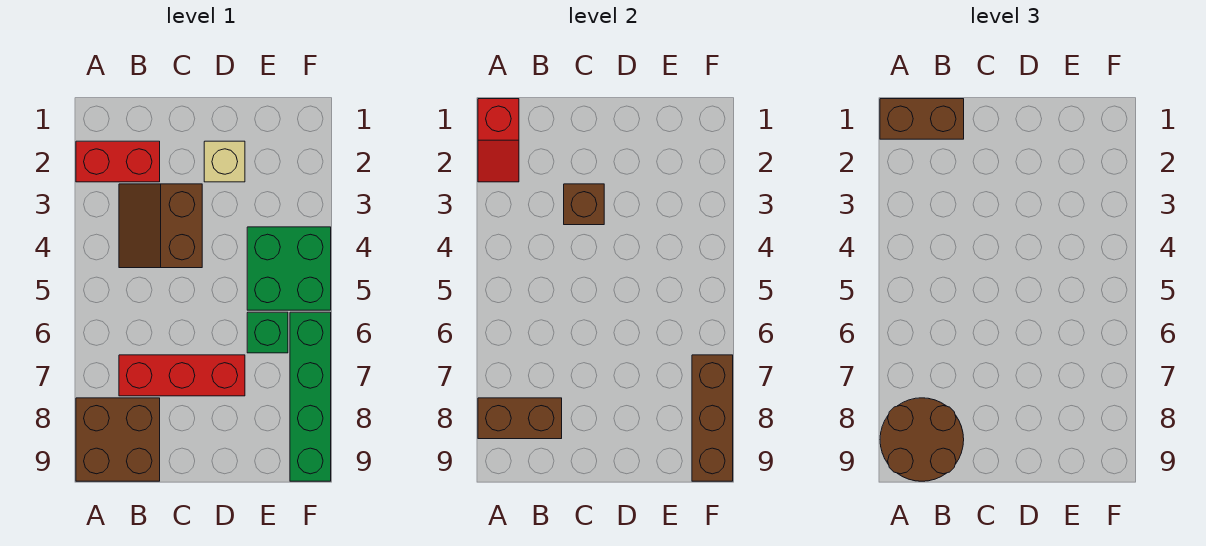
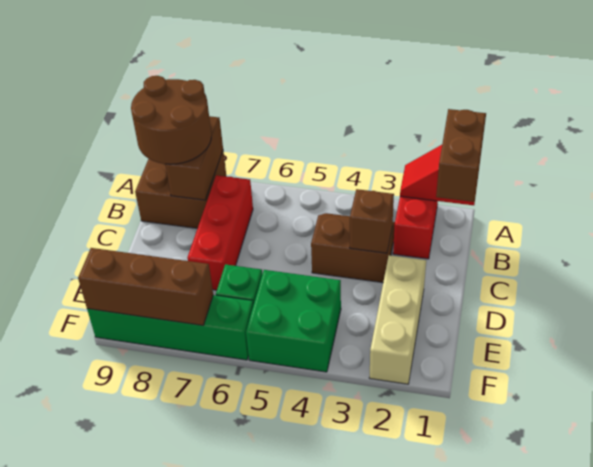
tan brick D2 level 1 -> tan brick D2:F2 level 1

